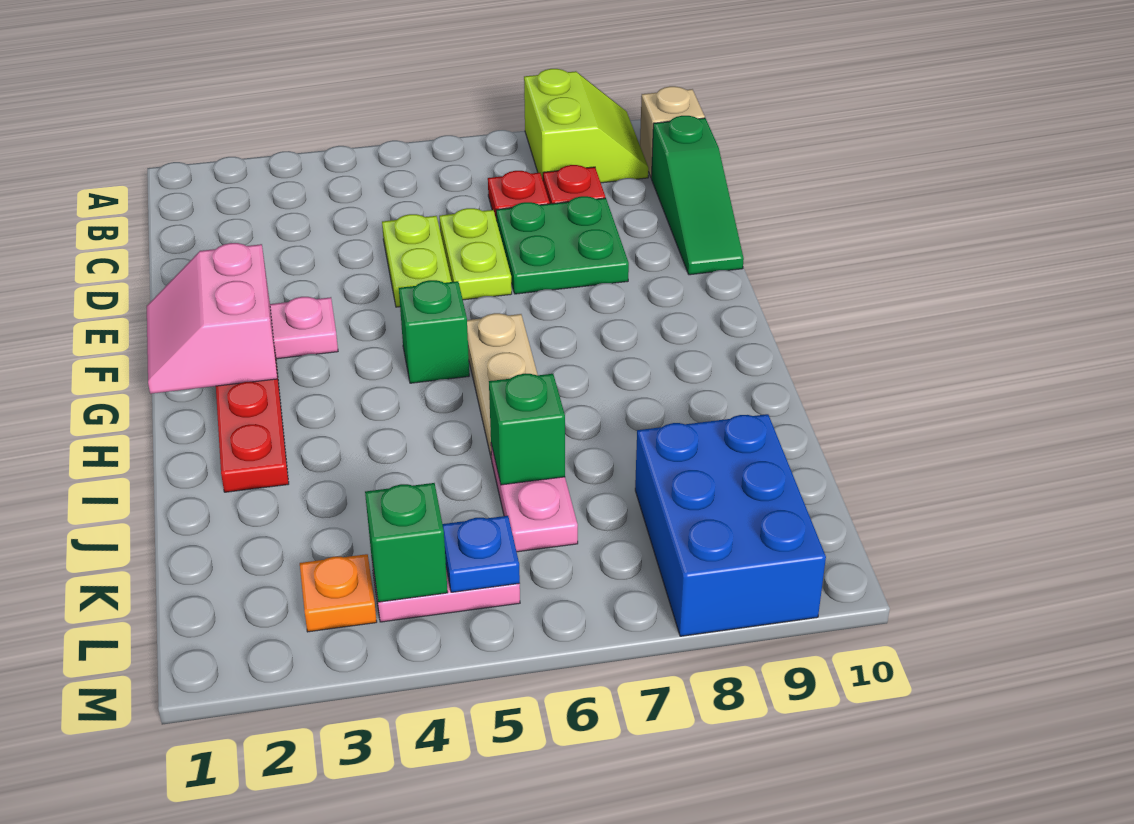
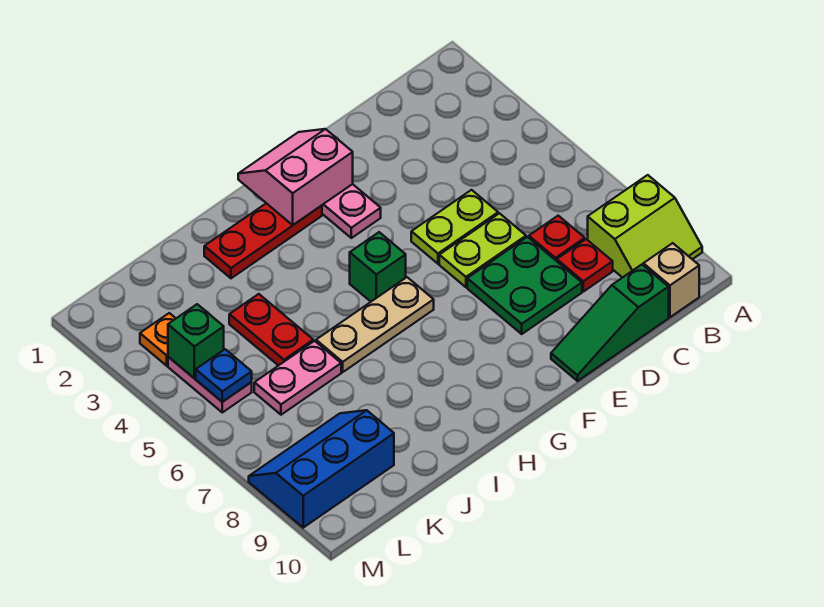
none -> red plate J4:J5 level 1
green brick J6 level 2 -> none
blue brick K8:M9 level 1 -> blue slope K8:M9 level 1 top 9

